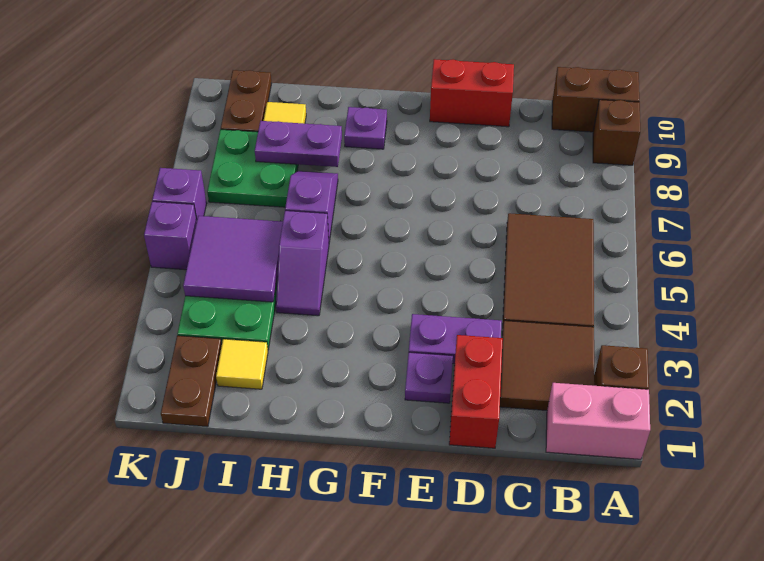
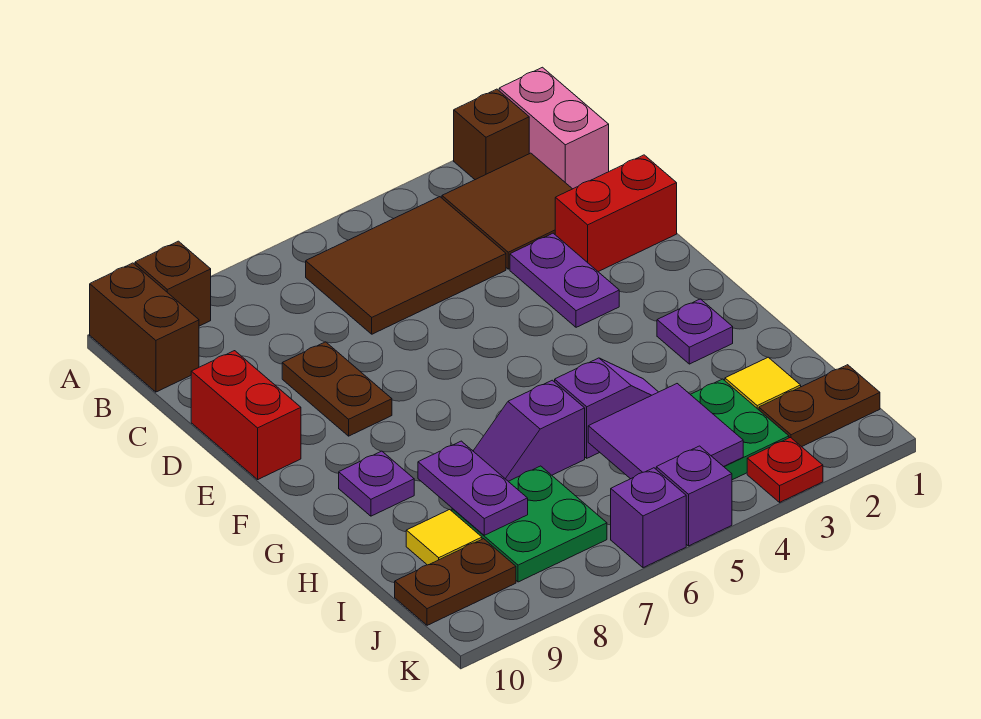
none -> brown plate D8:E8 level 1
purple plate E2 level 1 -> purple plate G2 level 1
none -> red plate K3 level 1

